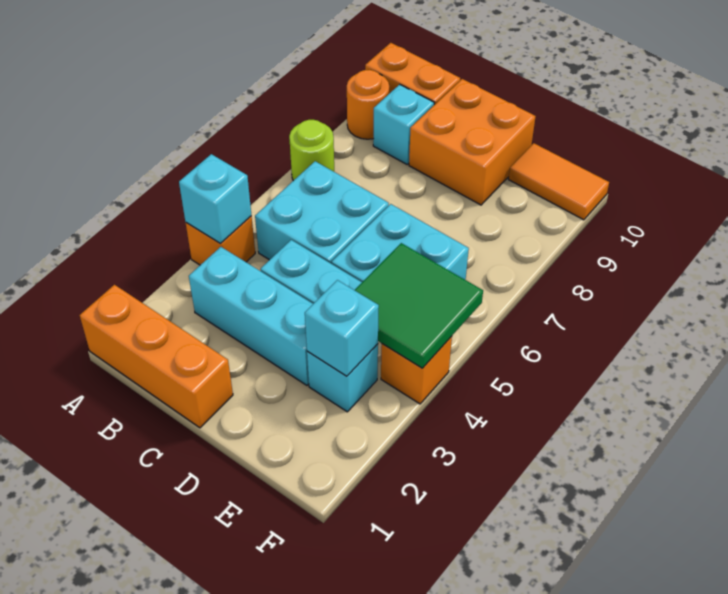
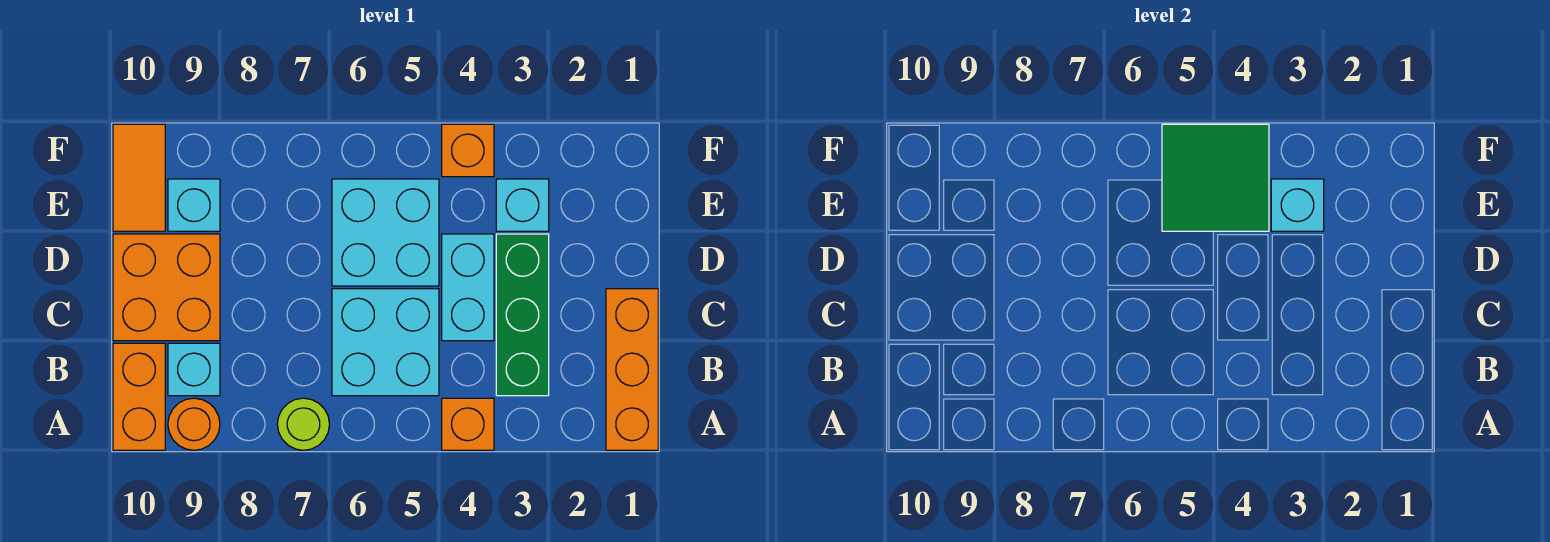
cyan brick A4 level 2 -> cyan brick E9 level 1
cyan brick B3:D3 level 1 -> green brick B3:D3 level 1

